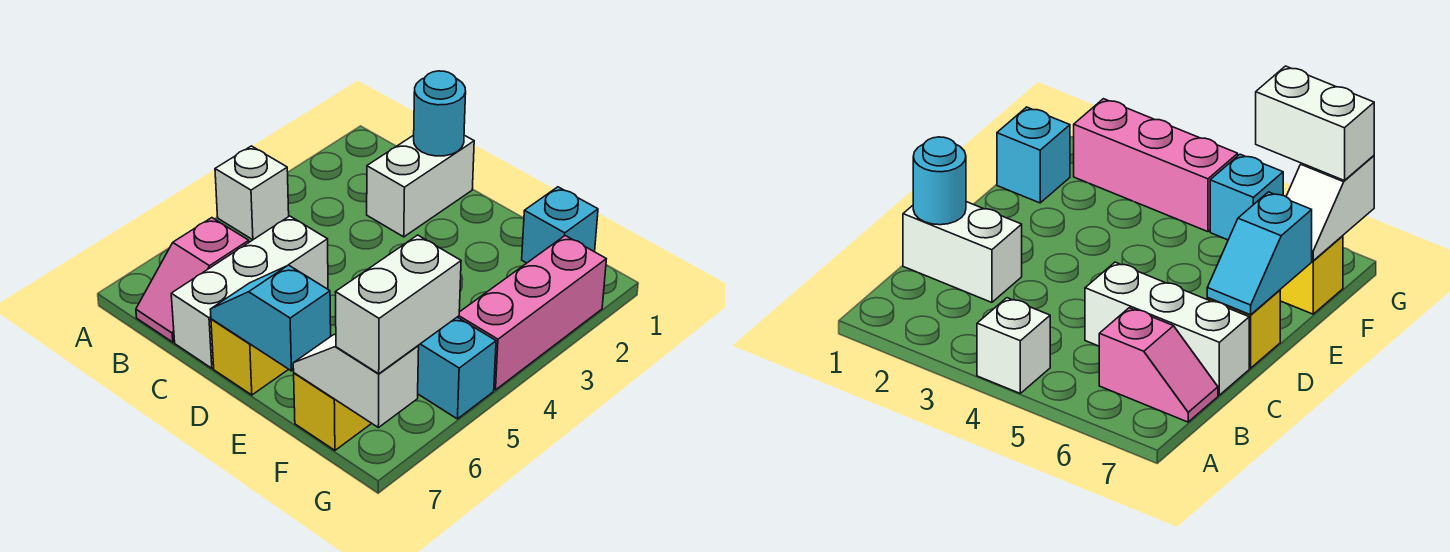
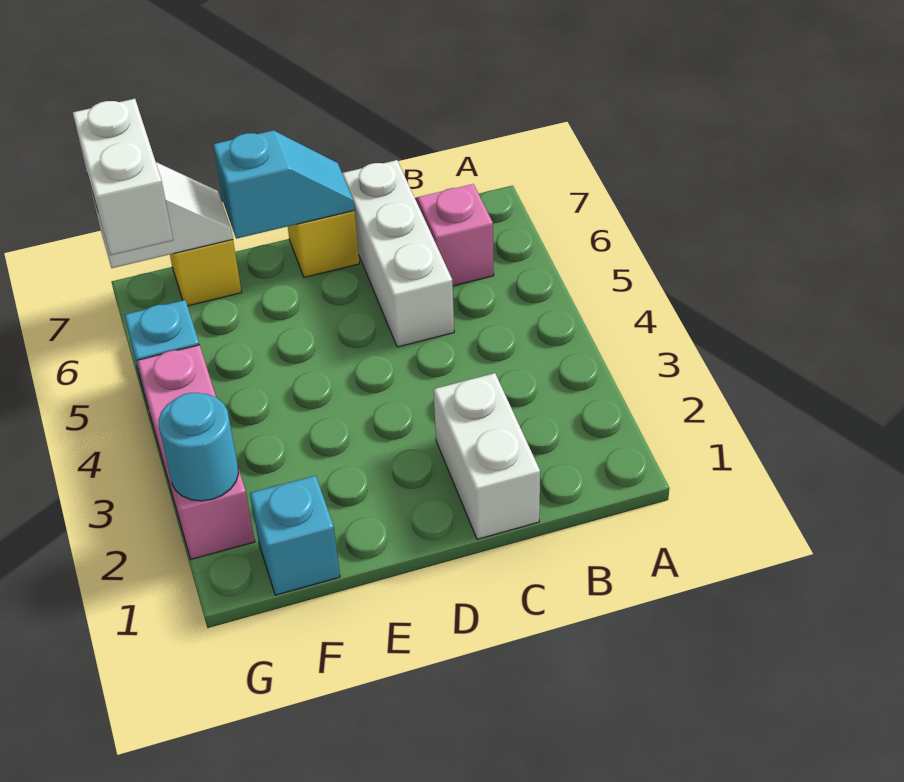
white brick A4 level 1 -> none
cyan round brick C1 level 2 -> cyan round brick G2 level 2

